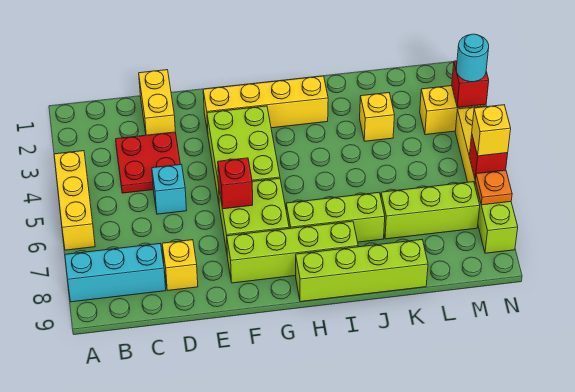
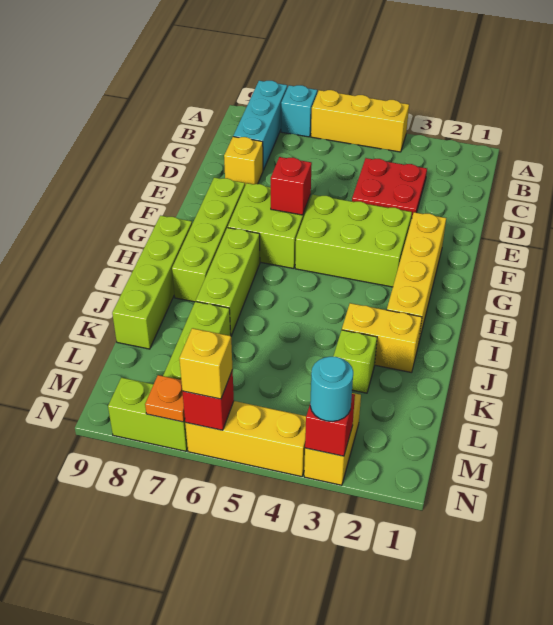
yellow brick D1:D2 level 1 -> yellow brick J2:J3 level 1
cyan brick D5 level 1 -> cyan brick A7 level 1
yellow brick K3 level 1 -> lime brick K3 level 1

